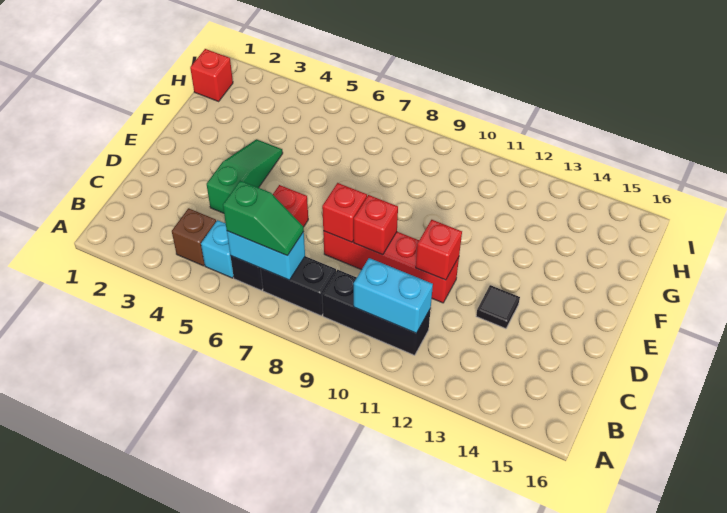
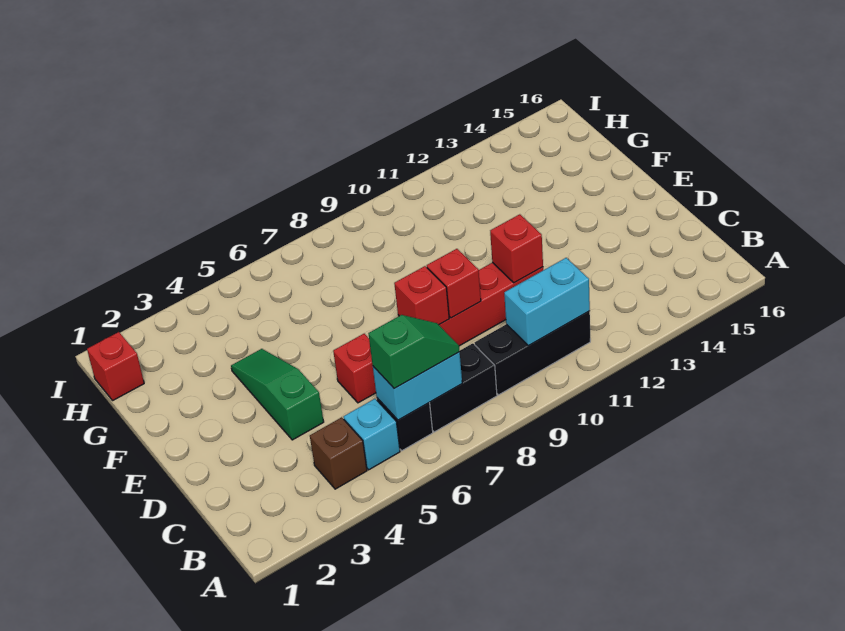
black tile D13 level 1 -> none

